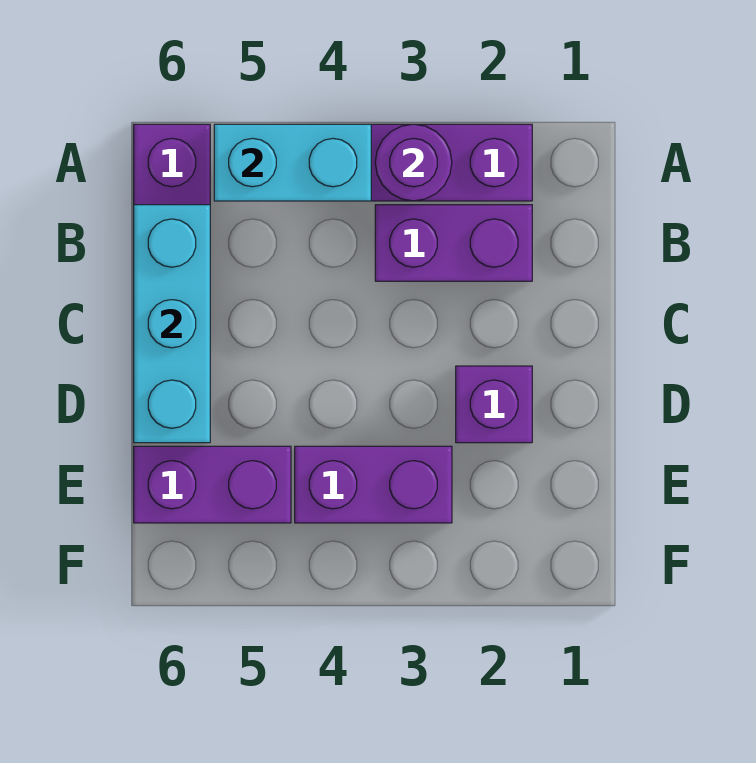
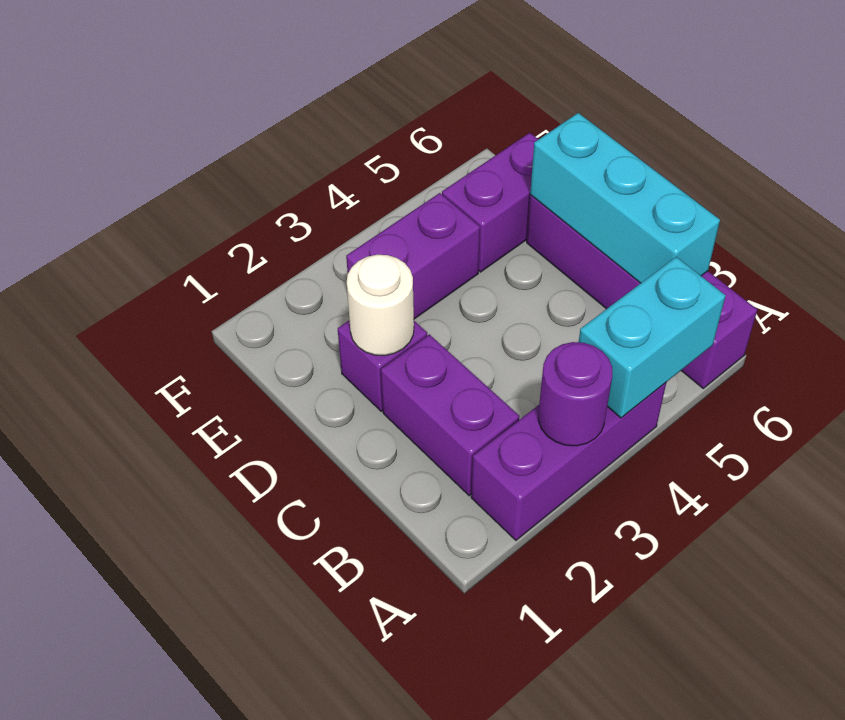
purple brick B2:B3 level 1 -> purple brick B2:C2 level 1
none -> white round brick D2 level 2

